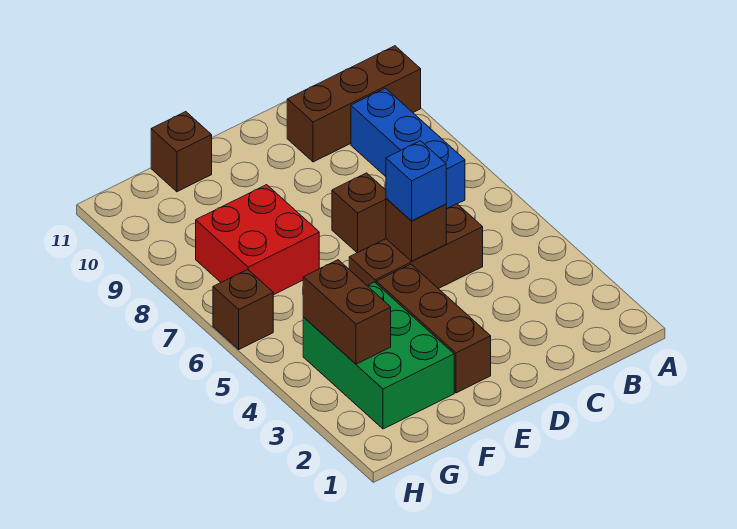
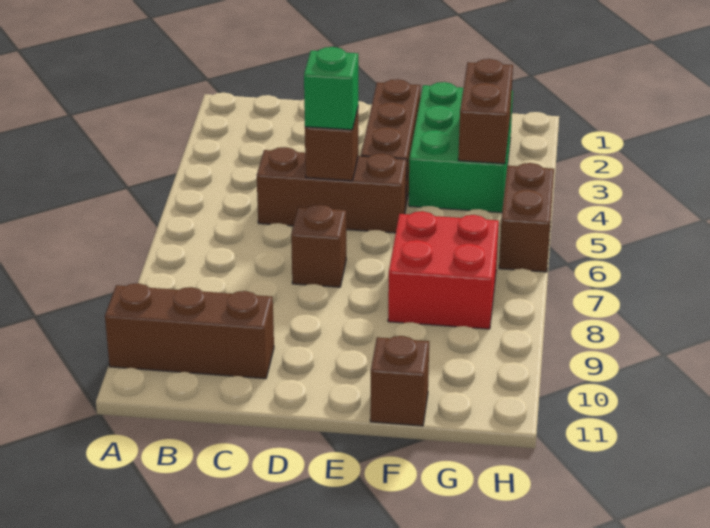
blue brick B7:B9 level 1 -> none
blue brick D5 level 3 -> green brick D5 level 3
brown brick H6 level 1 -> brown brick H5:H6 level 1

